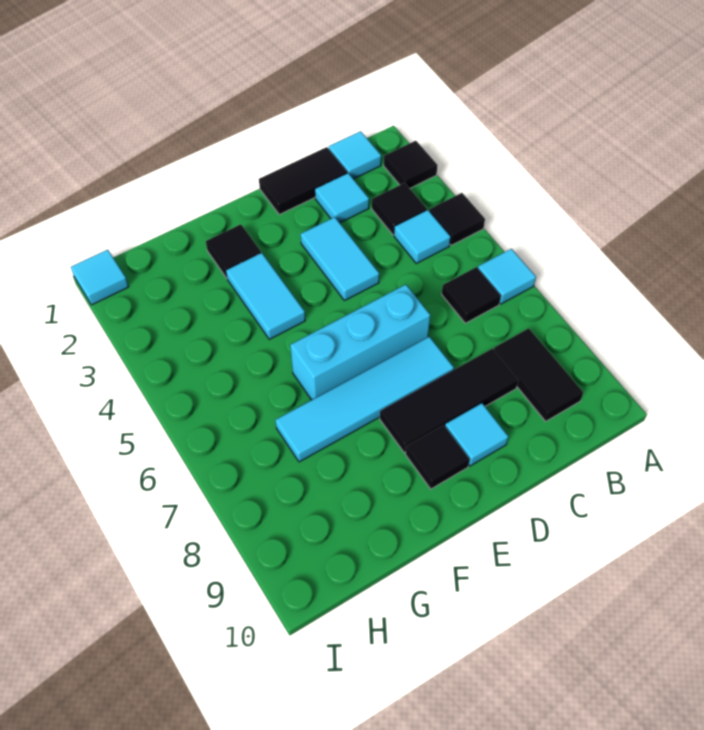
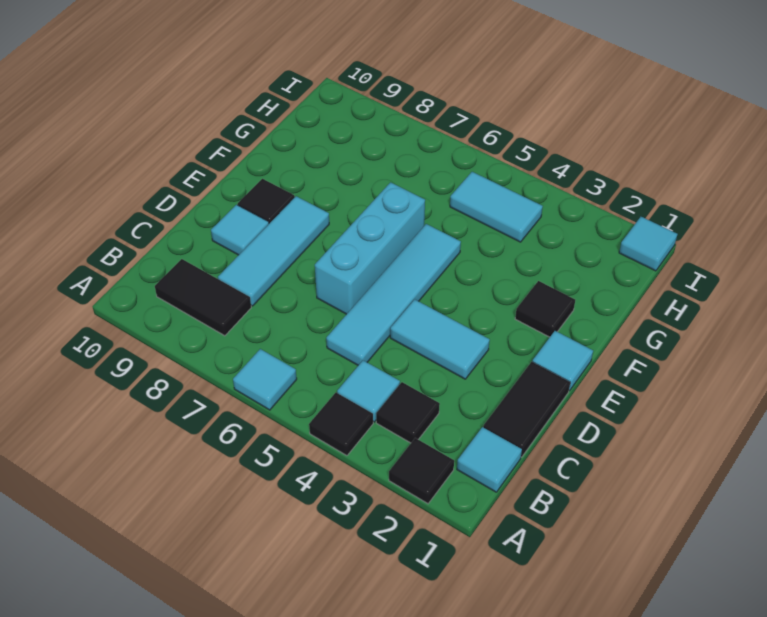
black tile B6 level 1 -> none
cyan tile C2 level 1 -> cyan tile E1 level 1
black tile C8:E8 level 1 -> cyan tile C8:E8 level 1
cyan tile D7:G7 level 1 -> cyan tile C5:F5 level 1
cyan tile F3:F4 level 1 -> cyan tile H4:H5 level 1

